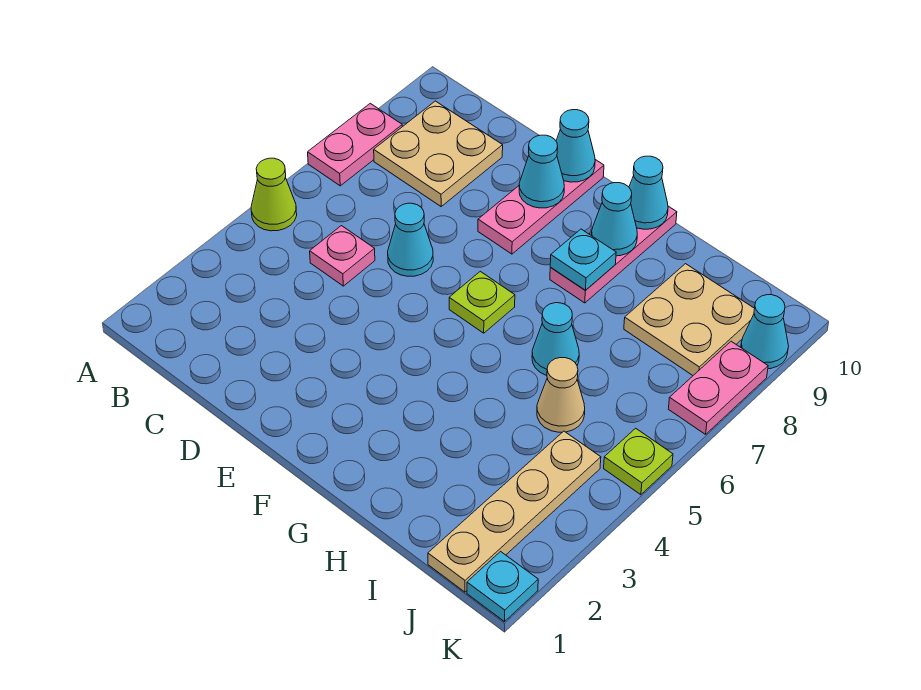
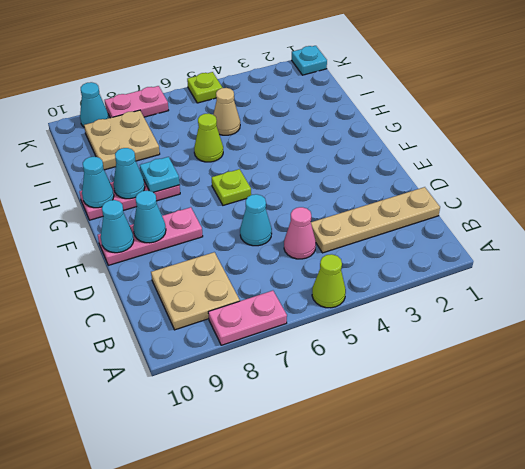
pink plate C5 level 1 -> pink cone C5 level 1
cyan cone H6 level 1 -> lime cone H6 level 1
tan plate J1:J4 level 1 -> tan plate C1:C4 level 1

